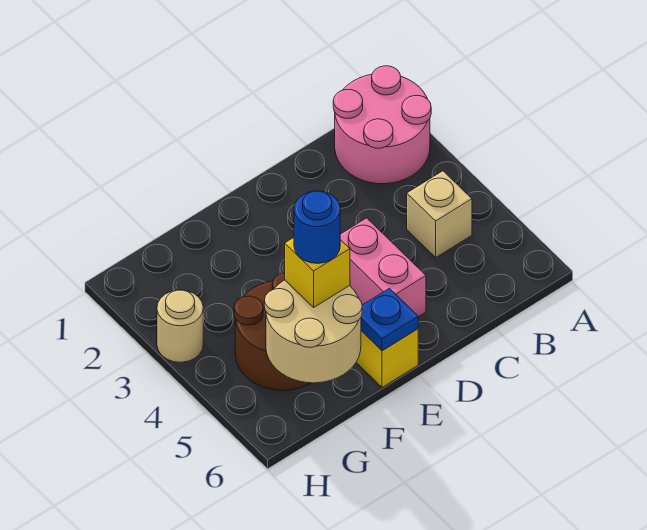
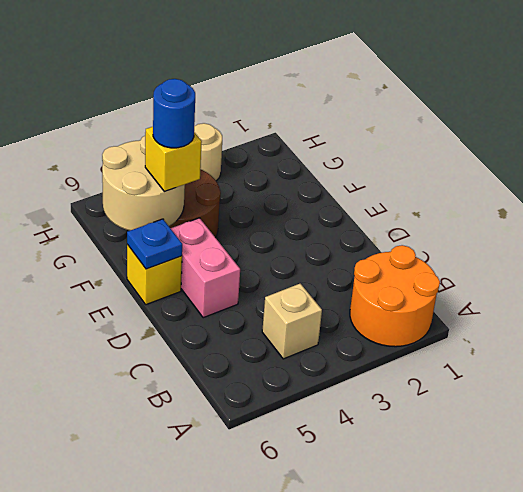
pink round brick A1:B2 level 1 -> orange round brick A1:B2 level 1
pink brick D4:D5 level 1 -> pink brick D5:E5 level 1

